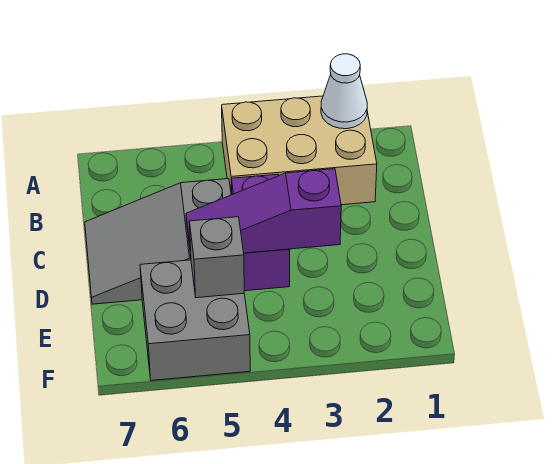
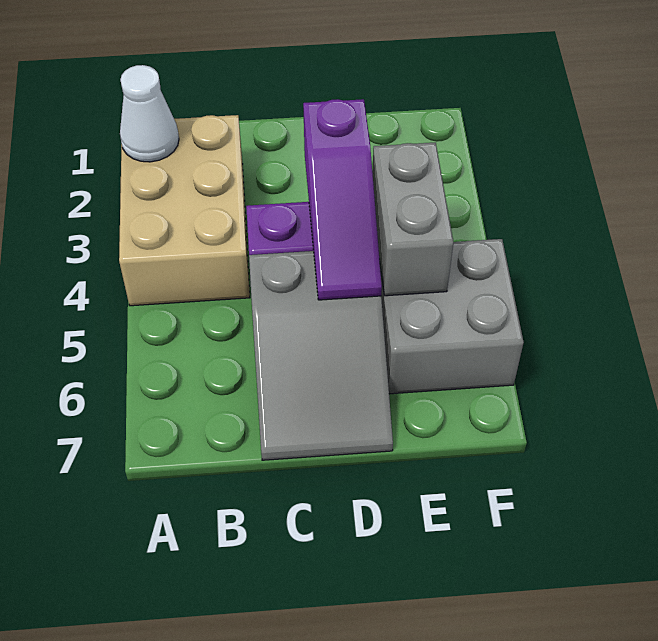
grey brick E5 level 2 -> grey brick E4:E5 level 2

